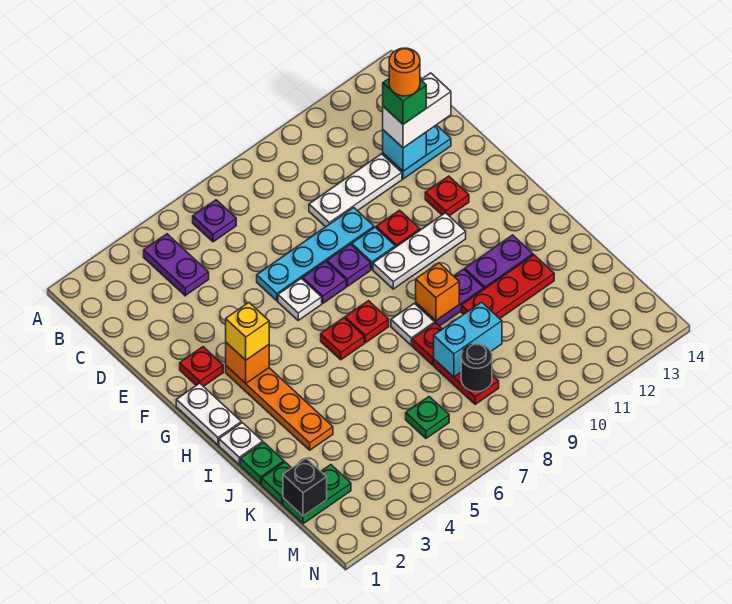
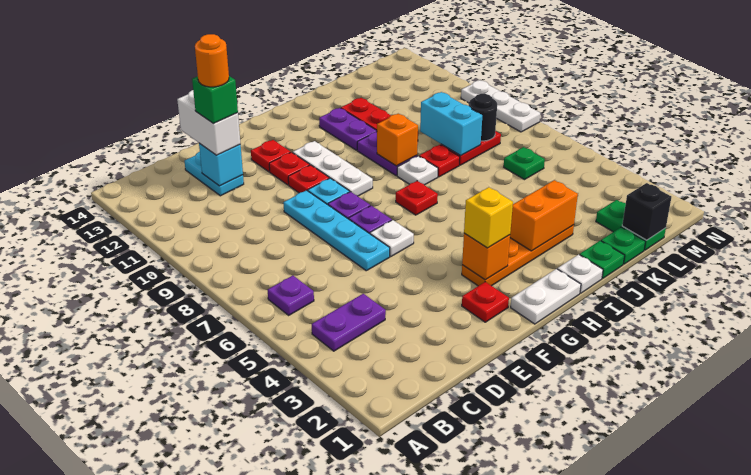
white plate D9:D11 level 1 -> white plate N8:N10 level 1
red plate H6 level 1 -> red plate F11 level 1
none -> orange brick I3:J3 level 2

